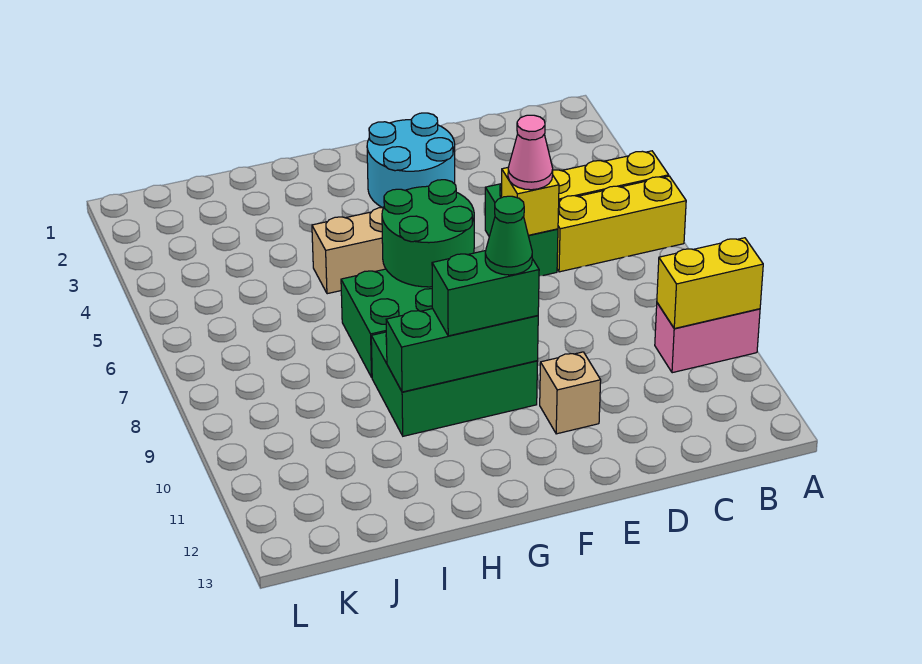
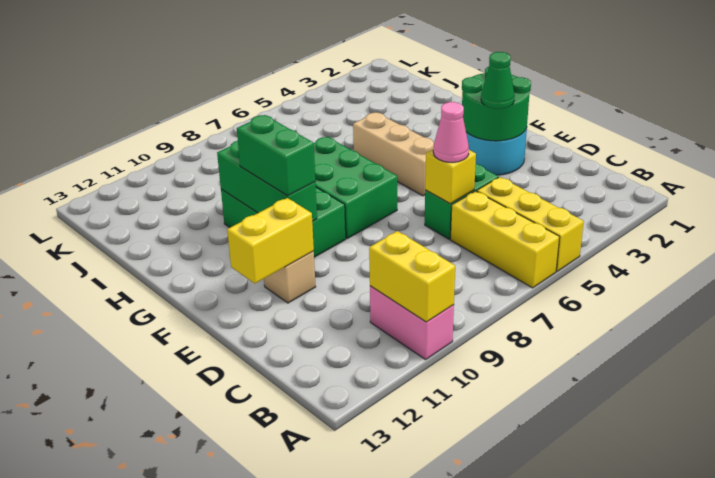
none -> yellow brick E11:E12 level 2
green round brick F6:G7 level 2 -> green round brick E2:F3 level 2
green cone F10 level 4 -> green cone E3 level 3

